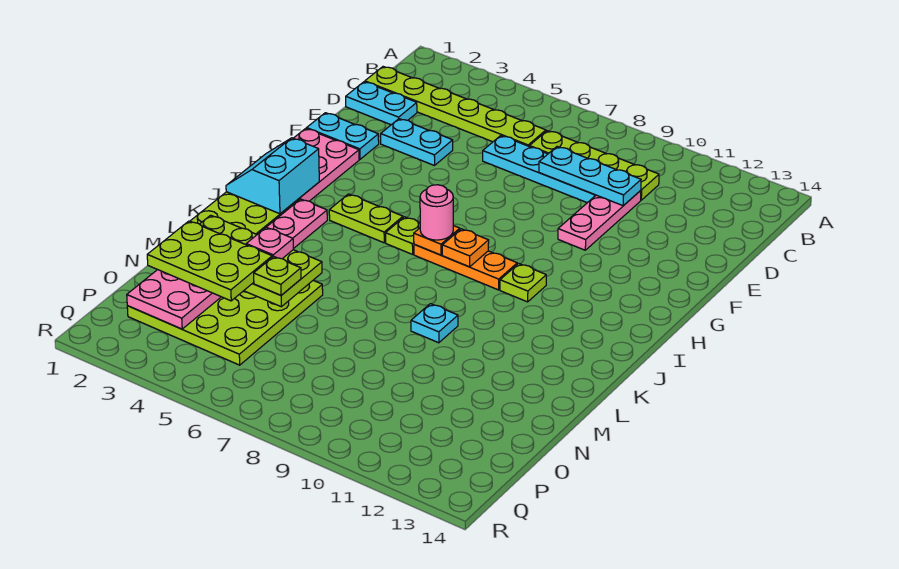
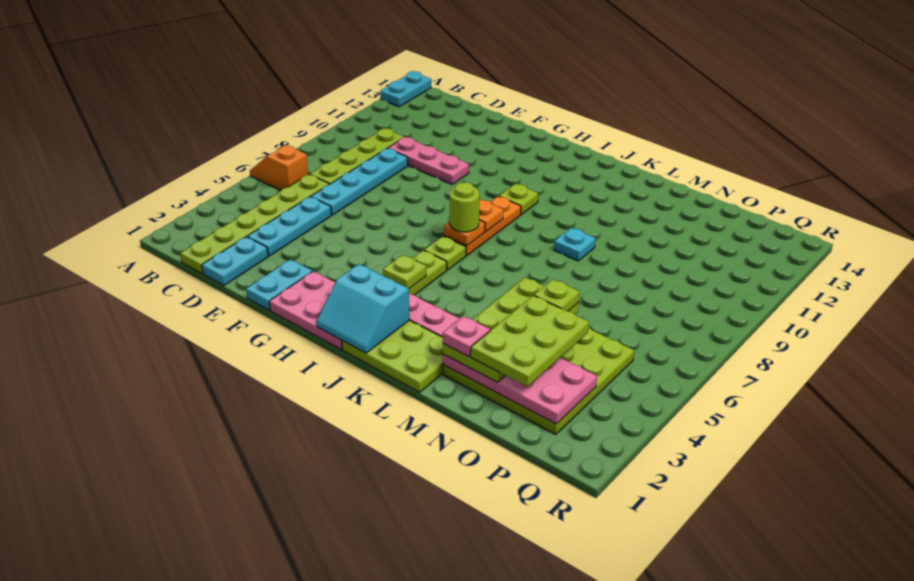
none -> orange slope A6:B6 level 1 top B
cyan plate D8:D10 level 2 -> cyan plate D3:D5 level 1
cyan plate E3:E4 level 1 -> cyan plate A13:A14 level 1
none -> lime plate I4 level 2
pink round brick I7 level 3 -> lime round brick I7 level 3
pink plate M4 level 4 -> pink plate M2 level 4

